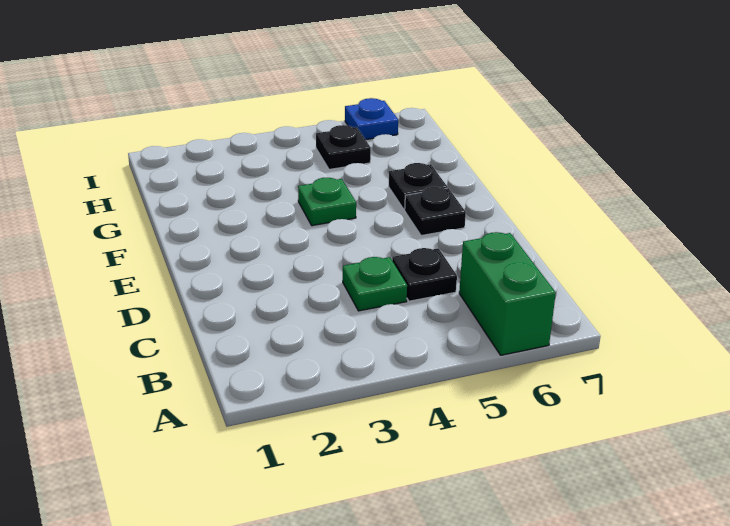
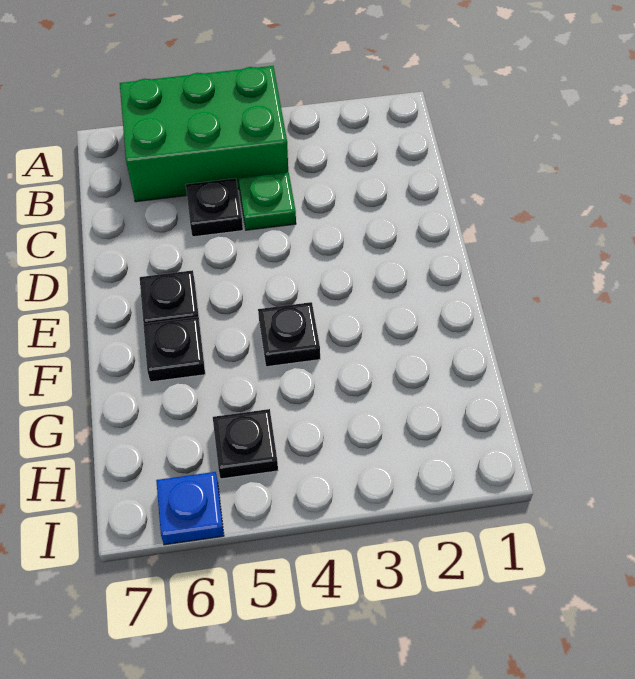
green brick A6:B6 level 1 -> green brick A4:B6 level 1
green plate F4 level 1 -> black plate F4 level 1

